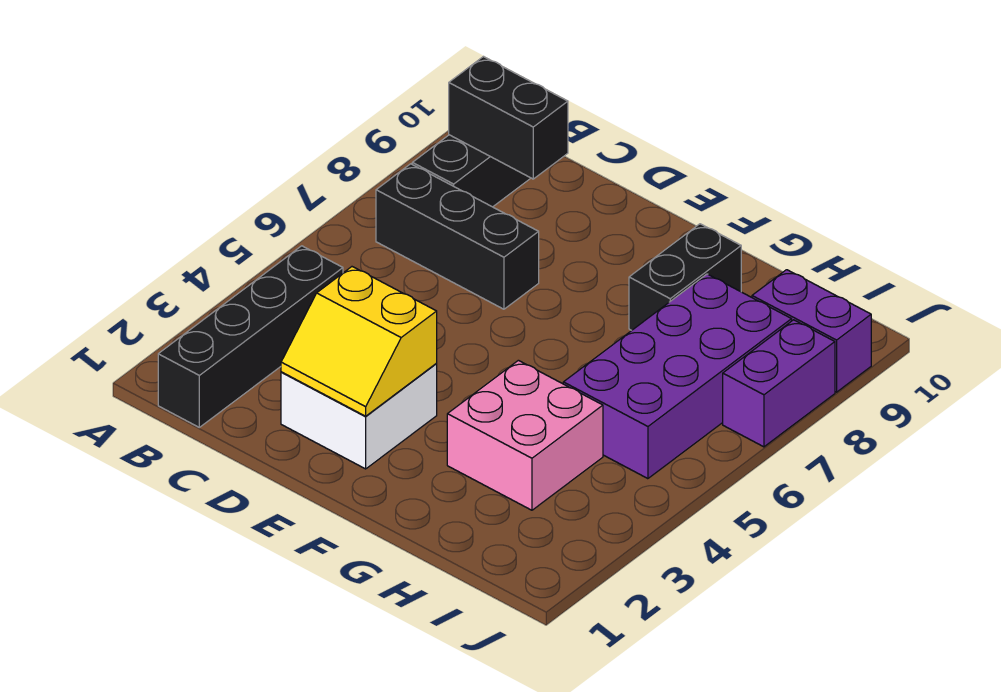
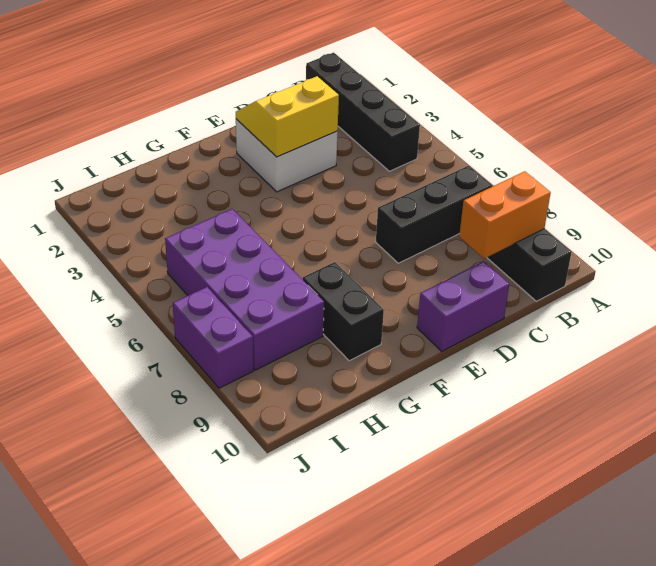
black brick B9:C9 level 2 -> orange brick B9:C9 level 2
pink brick G3:H4 level 1 -> none
purple brick I9:J9 level 1 -> purple brick D10:E10 level 1

